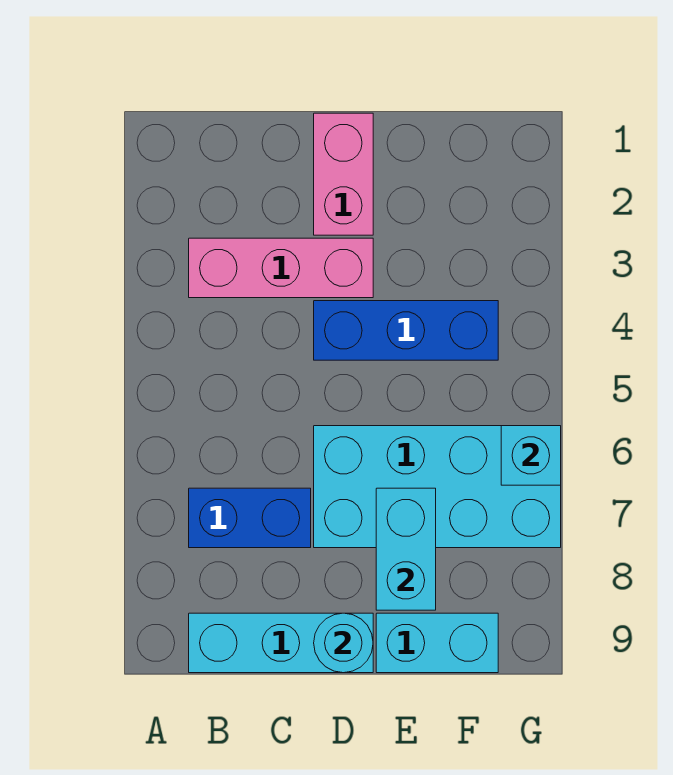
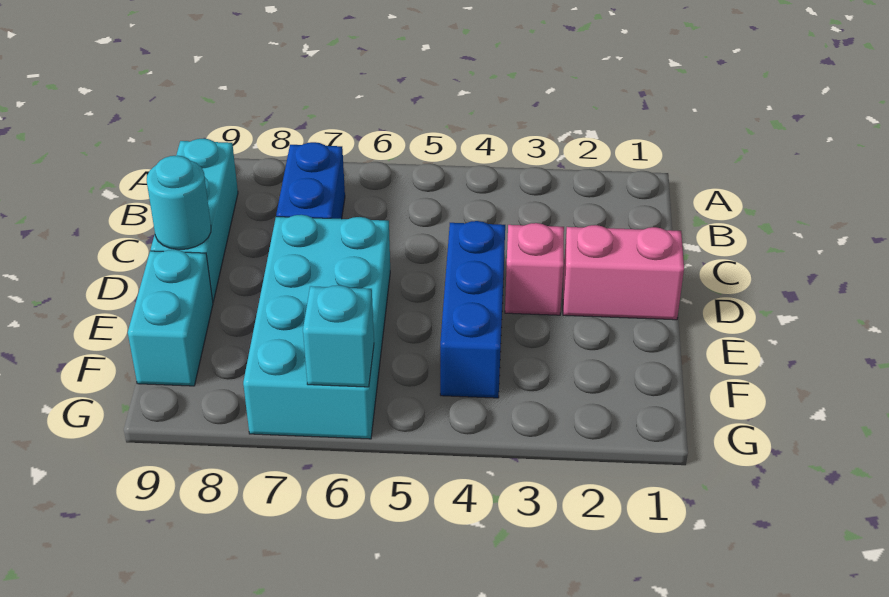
pink brick B3:D3 level 1 -> pink brick D3 level 1
cyan brick E7:E8 level 2 -> none

